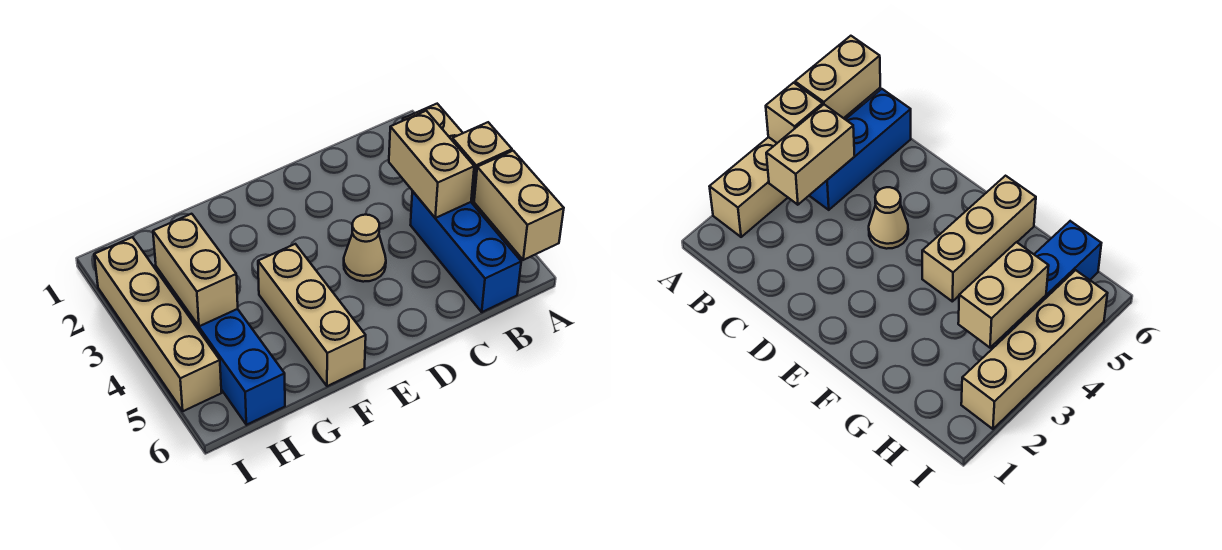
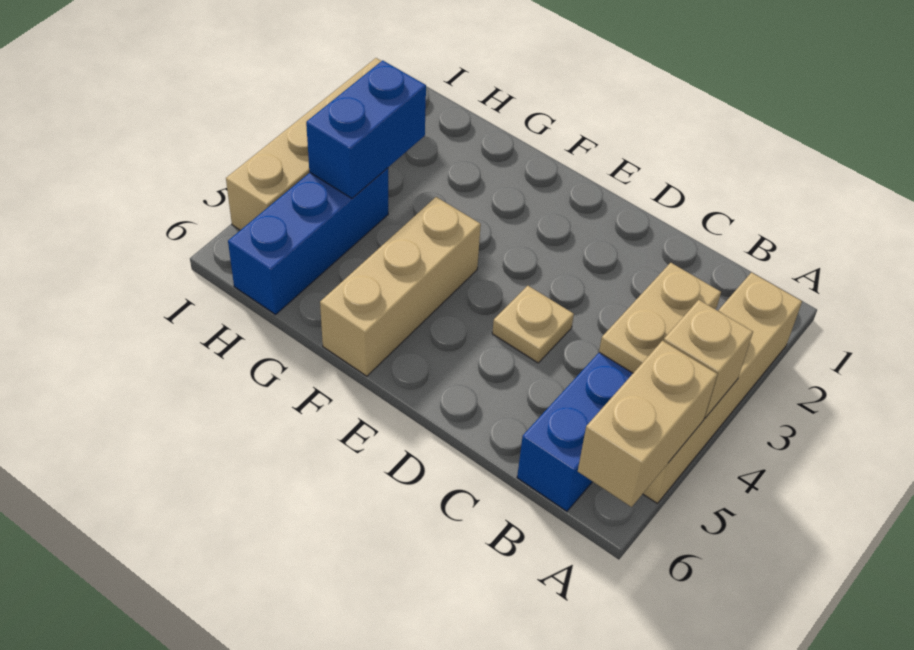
tan brick B3:B4 level 2 -> tan plate B3:B4 level 2
tan cone D4 level 1 -> tan plate D4 level 1
tan brick H3:H4 level 2 -> blue brick H3:H4 level 2

